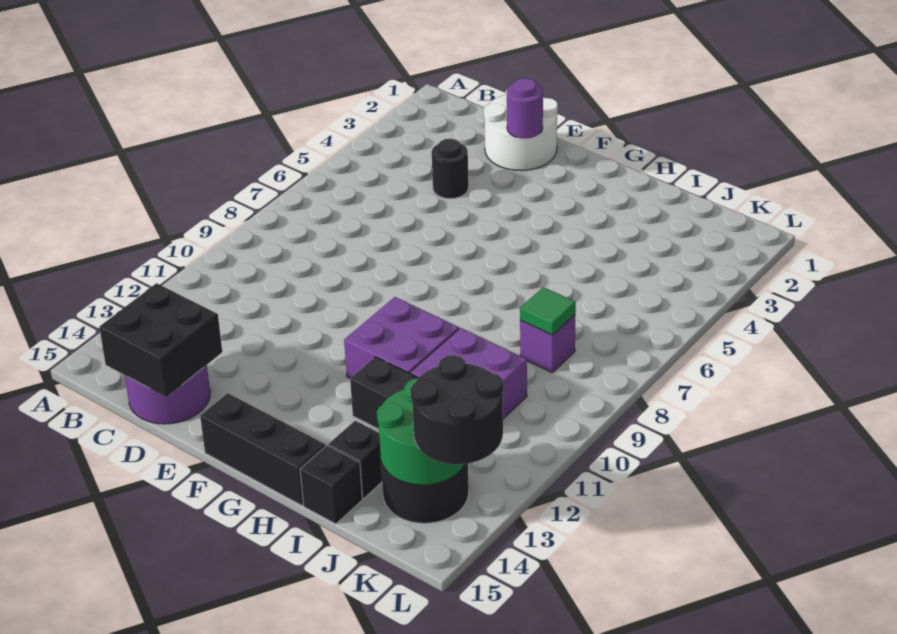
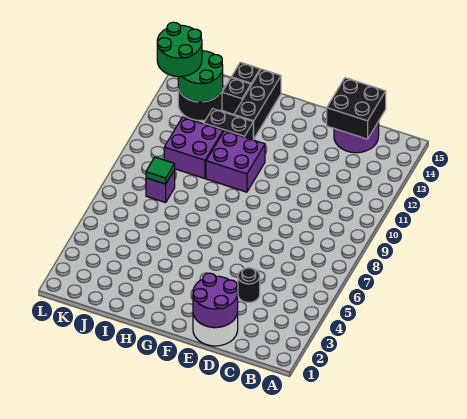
purple round brick E2 level 2 -> purple round brick D1:E2 level 2
black brick F15:H15 level 1 -> black brick H13:H15 level 1
black round brick K13:L14 level 3 -> green round brick K13:L14 level 3

